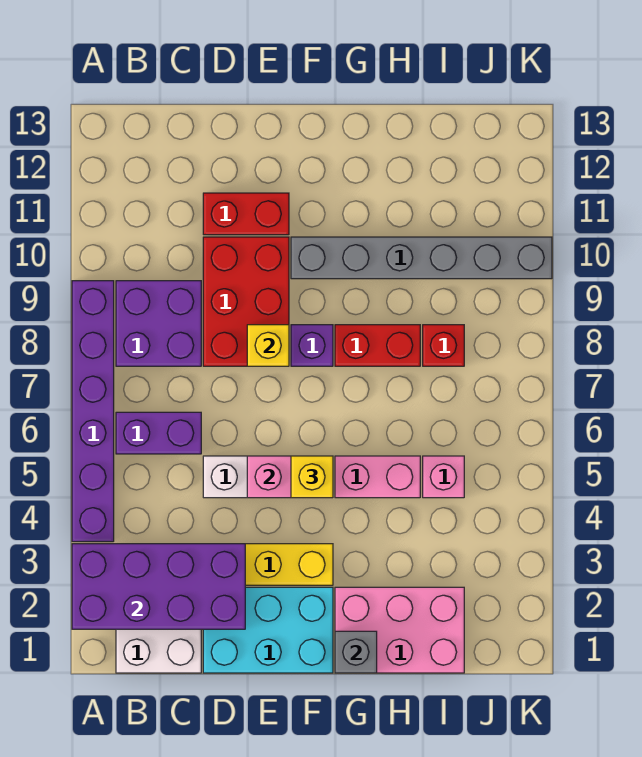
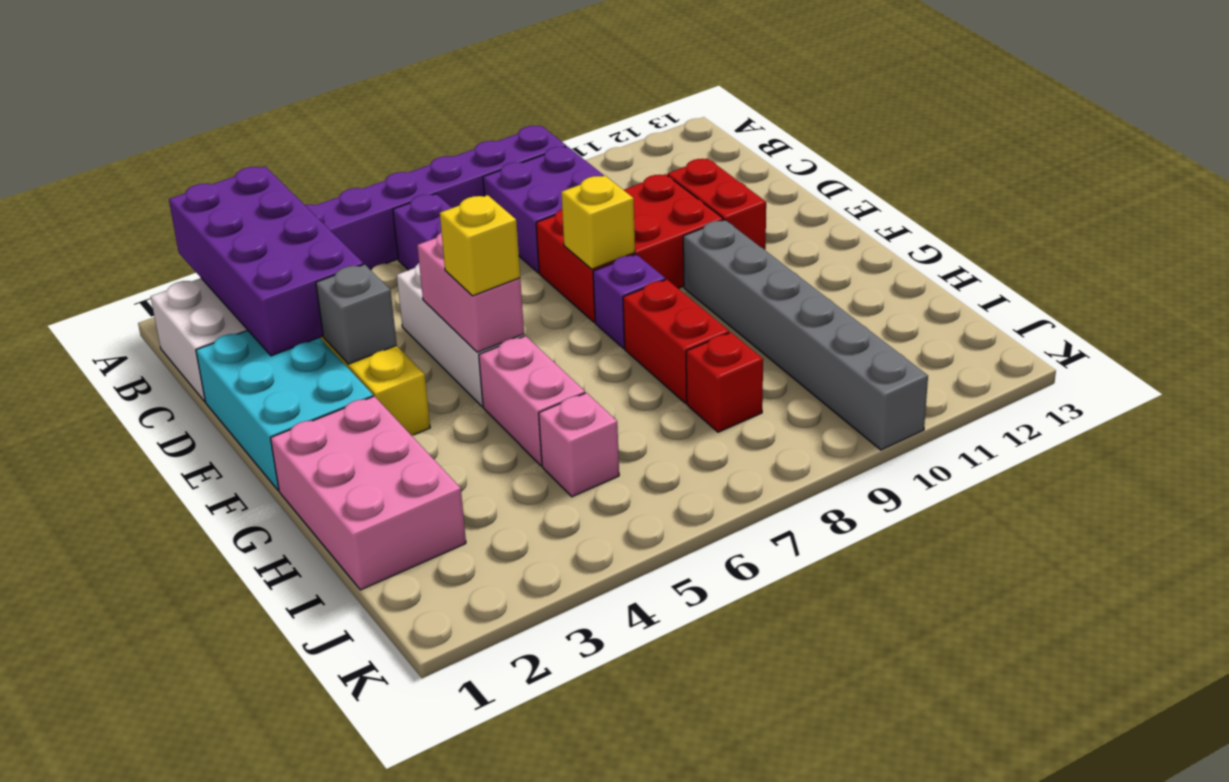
grey brick G1 level 2 -> grey brick E3 level 2

